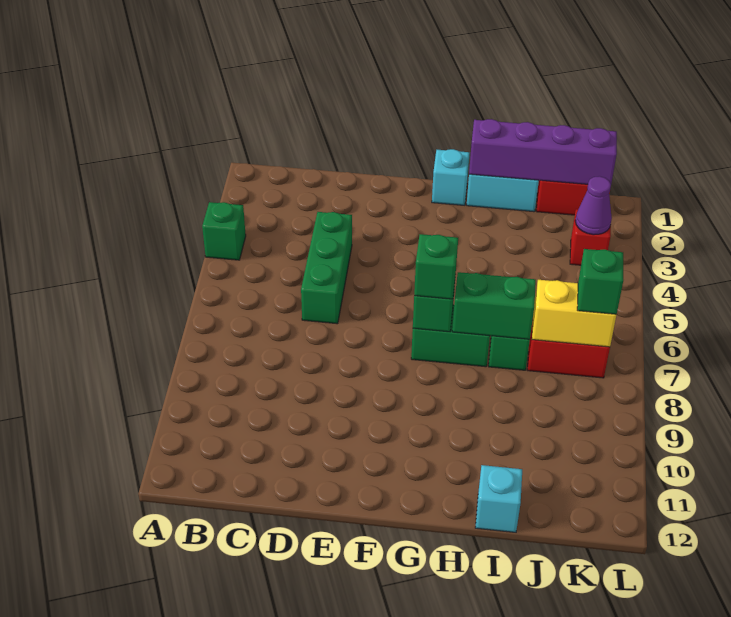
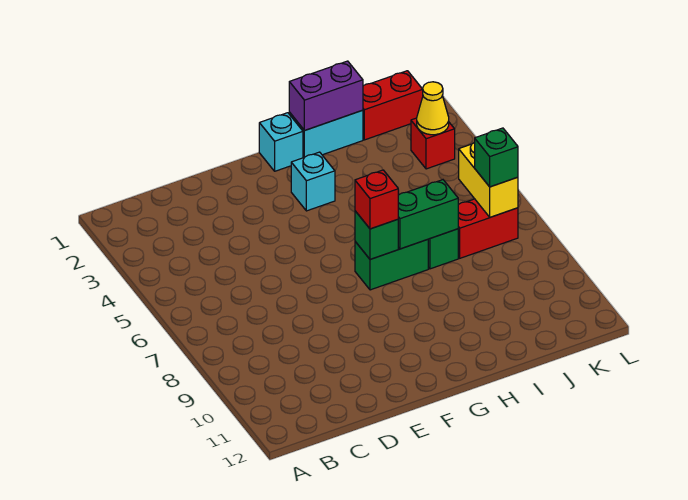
green brick A4 level 1 -> none
green brick D4:D6 level 1 -> none
green brick G7 level 3 -> red brick G7 level 3
purple brick H1:K1 level 2 -> purple brick H1:I1 level 2
cyan brick I12 level 1 -> cyan brick G3 level 1
yellow brick J7:K7 level 2 -> yellow brick K6:K7 level 2
purple cone K3 level 2 -> yellow cone K3 level 2

